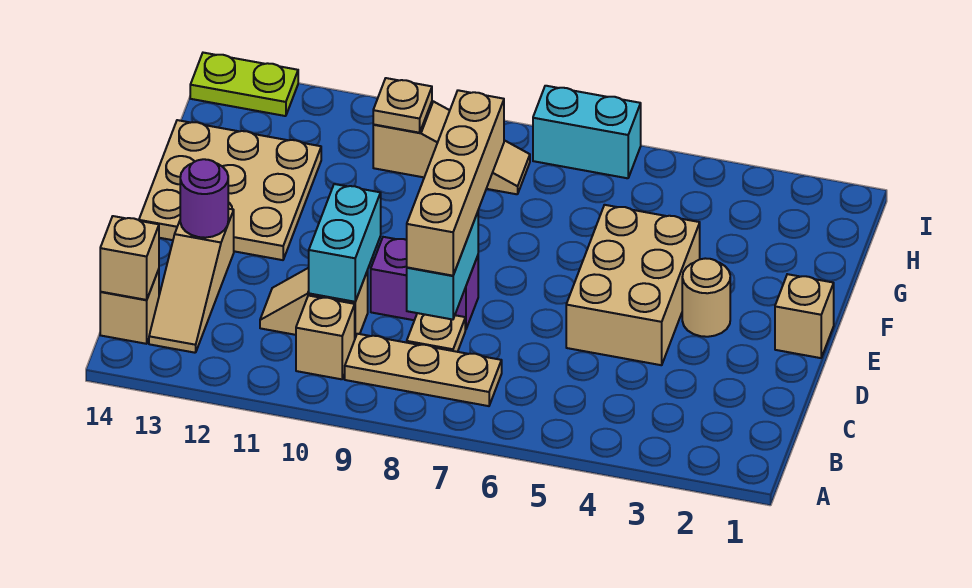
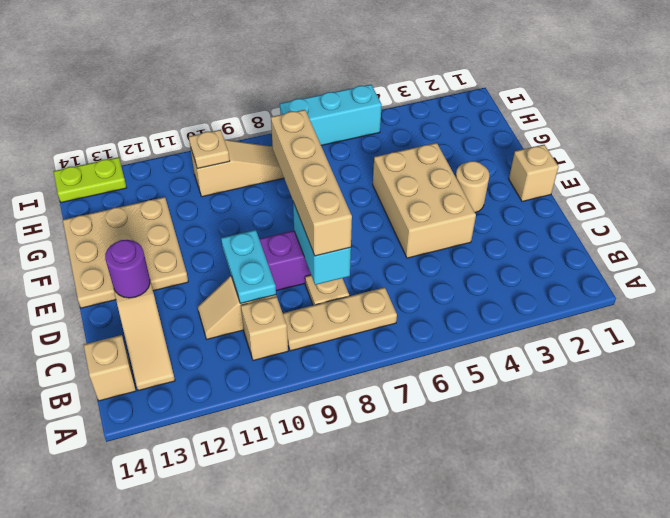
tan brick B14 level 2 -> none
cyan brick C10:D10 level 2 -> cyan plate C10:D10 level 2
cyan brick I6:I7 level 1 -> cyan brick I5:I7 level 1

